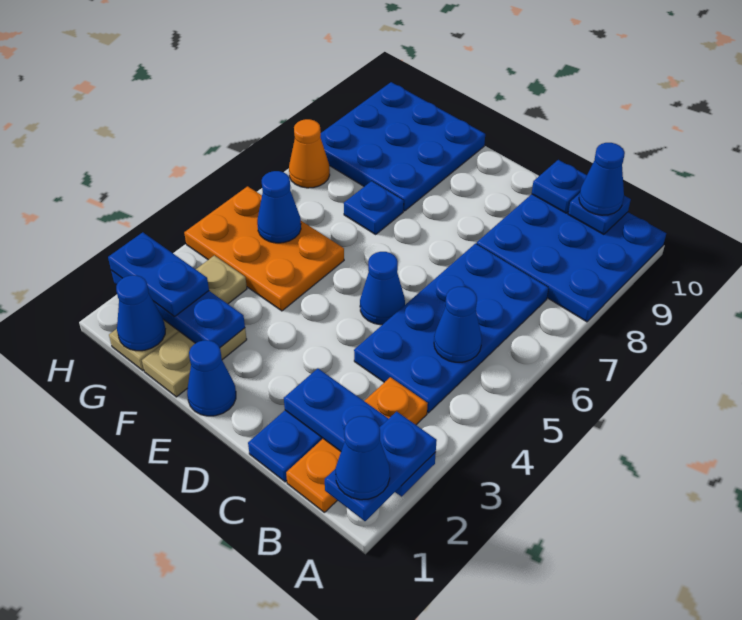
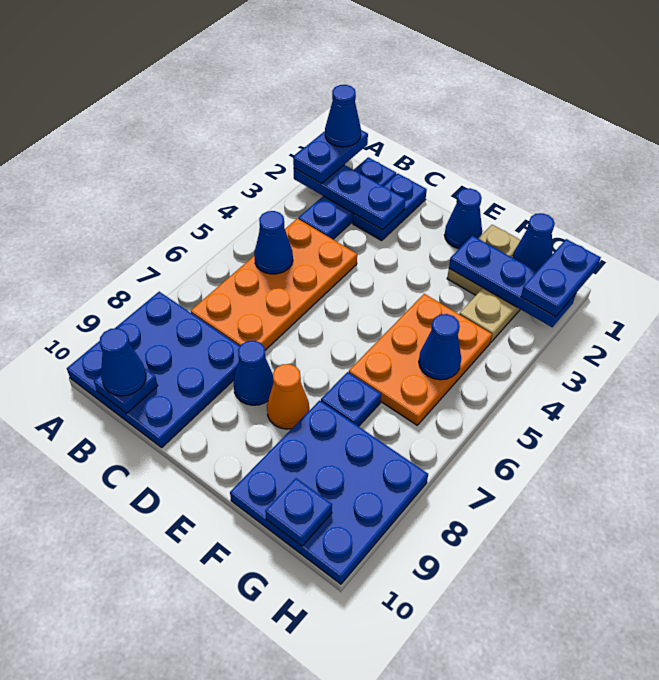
orange plate B1:B3 level 1 -> blue plate B1:B3 level 1
blue plate B4:C7 level 1 -> orange plate B4:C7 level 1
blue plate C10 level 2 -> blue plate G10 level 2
blue cone D5 level 1 -> blue cone D8 level 1
orange plate F4:H5 level 1 -> orange plate F4:G6 level 1
blue plate G2:H2 level 3 -> blue plate H1:H2 level 3
orange cone H7 level 1 -> orange cone E8 level 1

